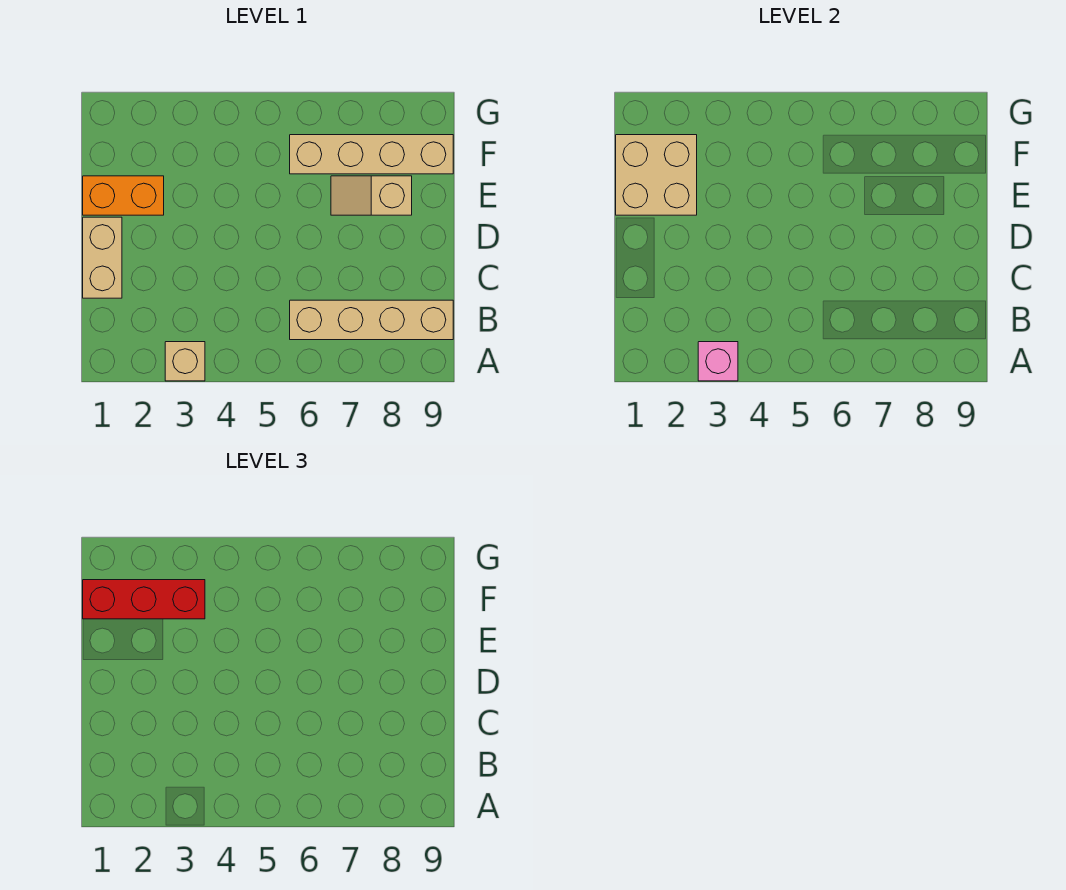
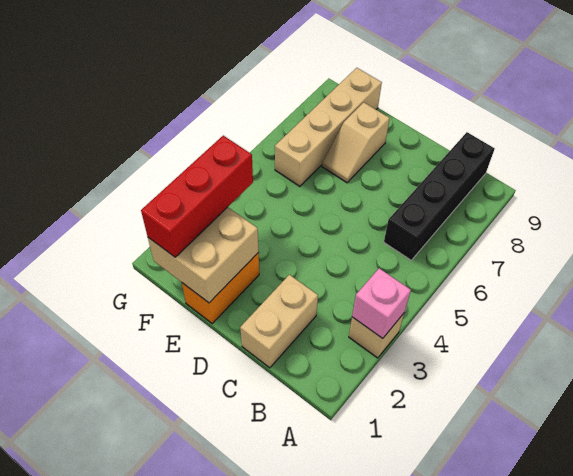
tan brick B6:B9 level 1 -> black brick B6:B9 level 1
tan brick C1:D1 level 1 -> tan brick C1:C2 level 1

